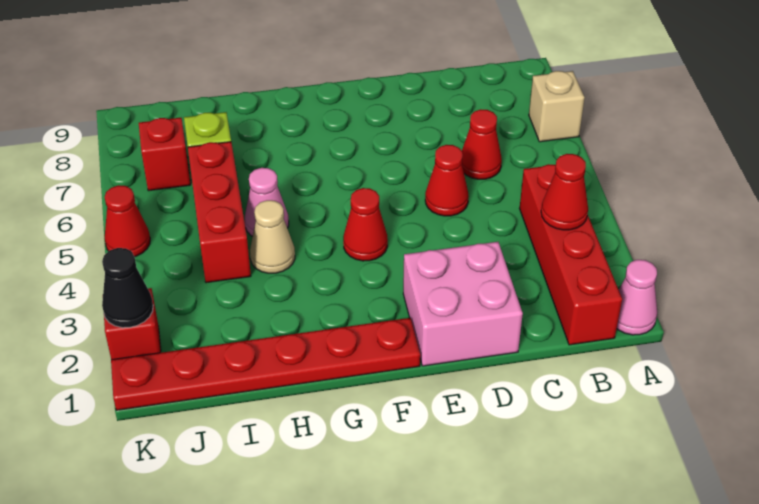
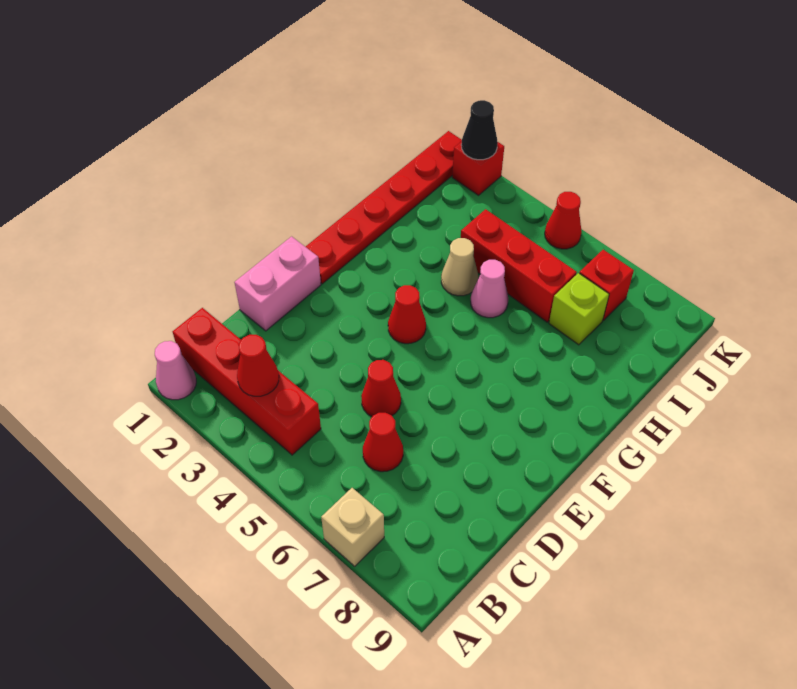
pink brick D1:E2 level 1 -> pink brick D1:E1 level 1

